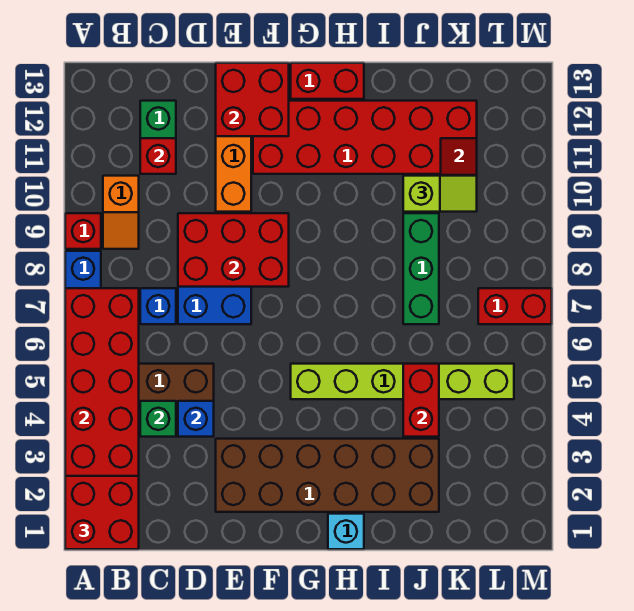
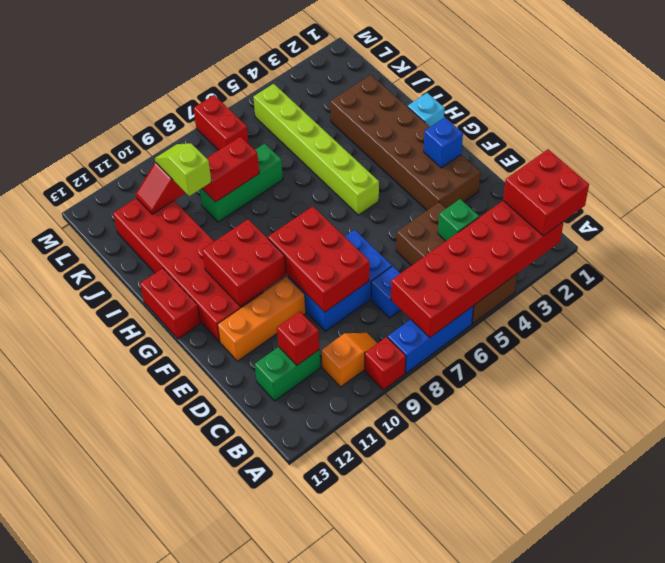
blue brick D4 level 2 -> blue brick F2 level 2
red brick E12:F13 level 2 -> red brick F10:G11 level 2
red brick J4:J5 level 2 -> red brick J8:J9 level 2

